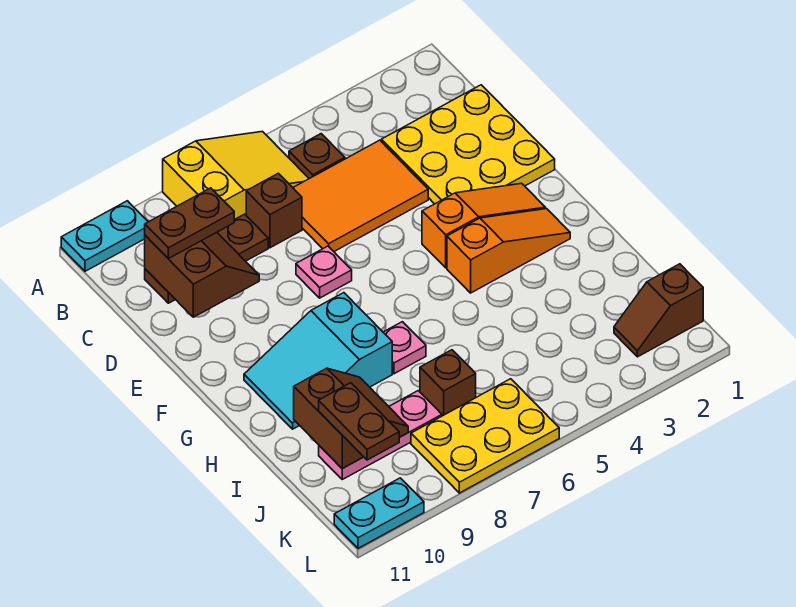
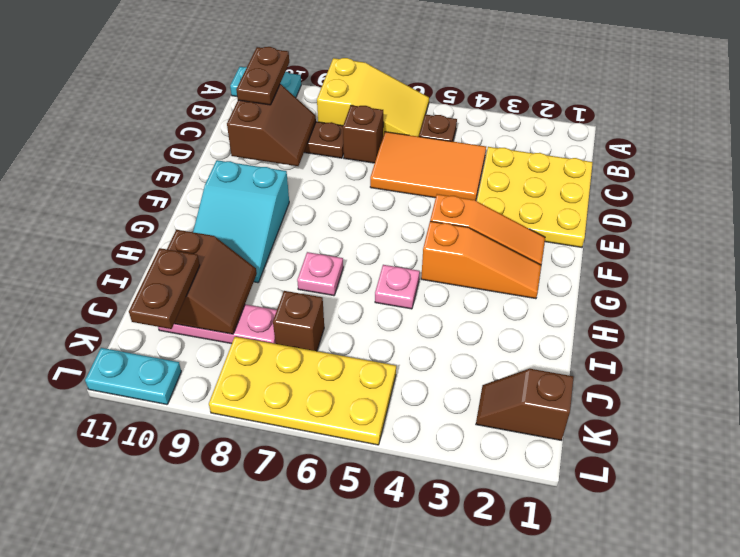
brown plate C9:C10 level 3 -> brown plate B10:C10 level 3
pink plate E7 level 1 -> pink plate H5 level 1
cyan slope G8:H10 level 1 top 8 -> cyan slope F9:H10 level 1 top F
yellow plate K6:L8 level 1 -> yellow plate K5:L8 level 1

